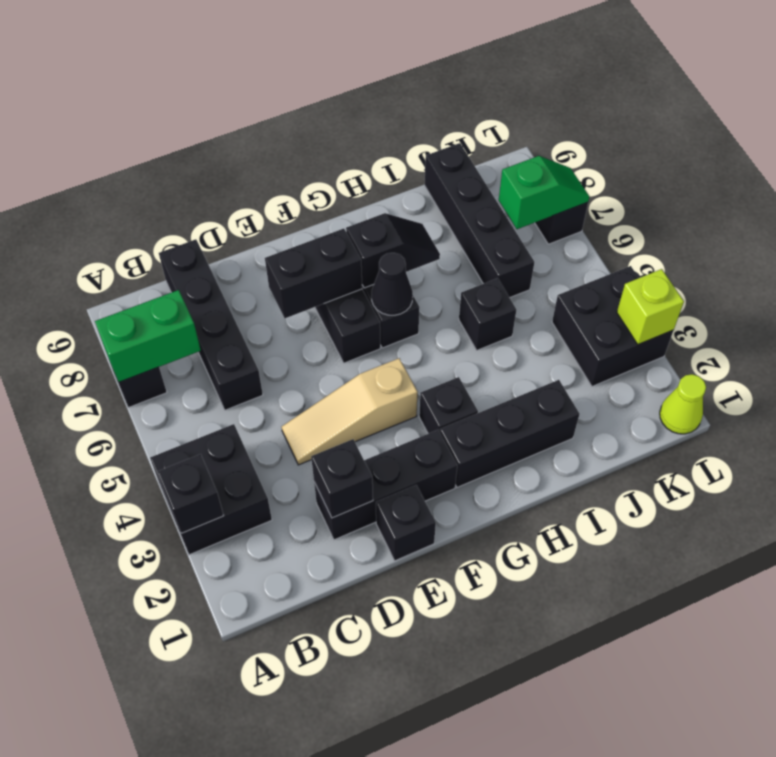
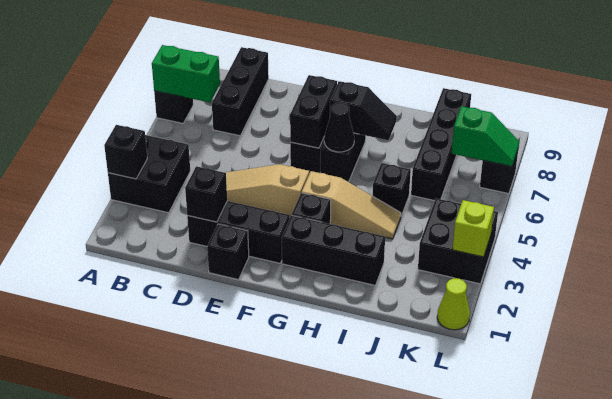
black brick C6:C9 level 1 -> black brick C7:C9 level 1
black brick E7:F7 level 2 -> black brick F6:F7 level 2
none -> tan slope G4:I4 level 1 top G

